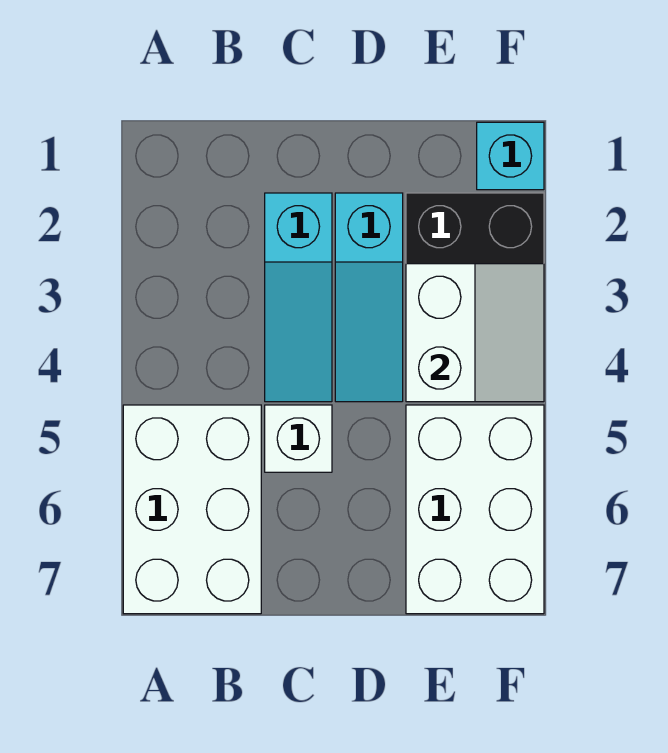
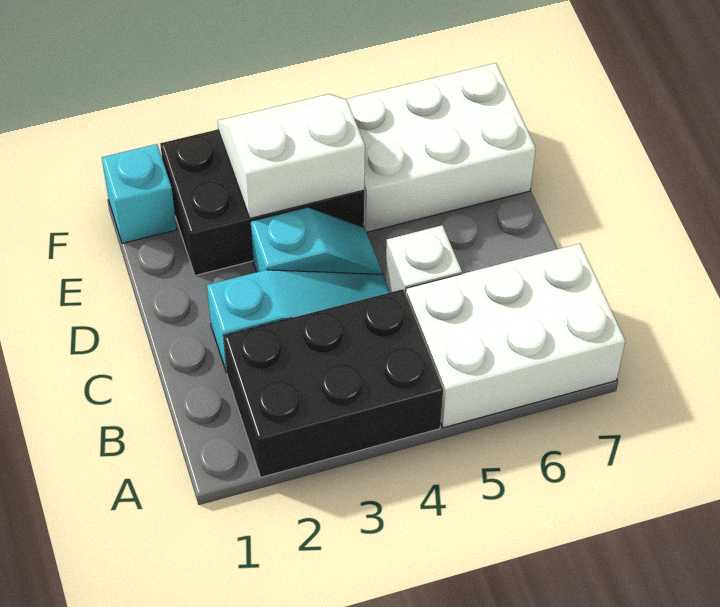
none -> black brick A2:B4 level 1
cyan slope D2:D4 level 1 top 2 -> cyan slope D3:D4 level 1 top 3

